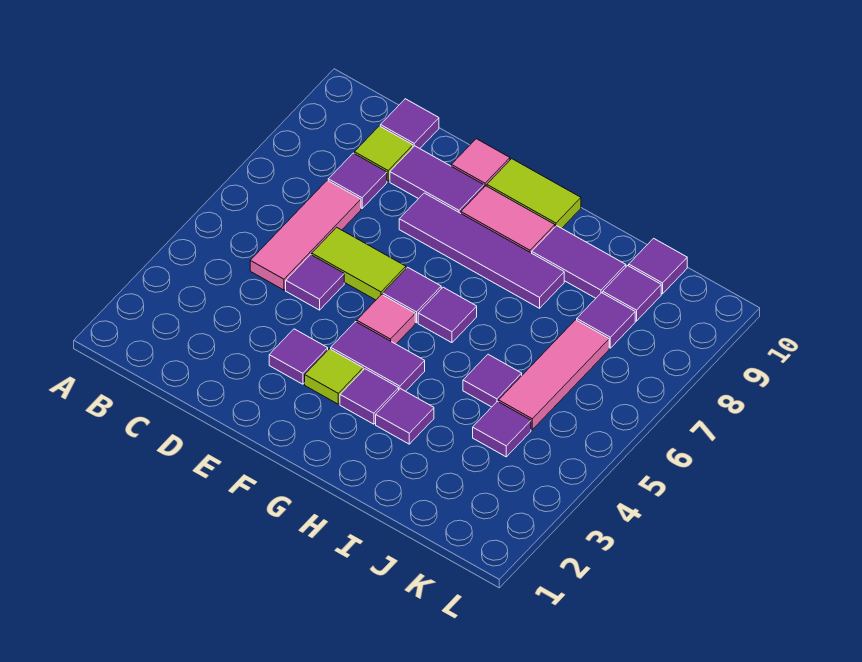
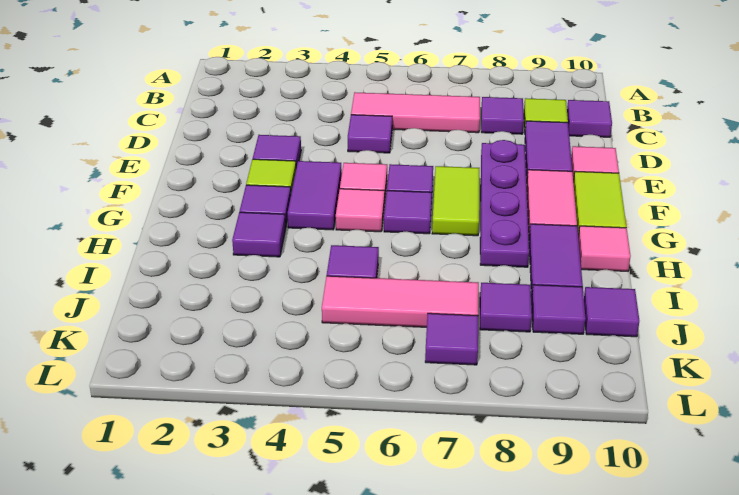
lime tile D6:E6 level 1 -> lime tile F7:G7 level 1
purple tile E8:H8 level 1 -> purple plate E8:H8 level 1
none -> pink tile G5 level 1
none -> pink tile H10 level 1
purple tile J4 level 1 -> purple tile K7 level 1

